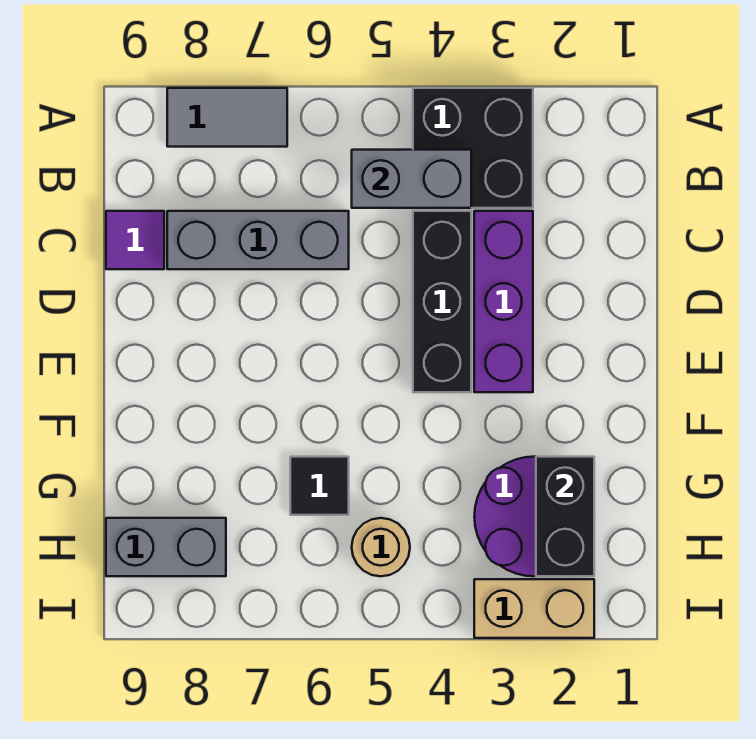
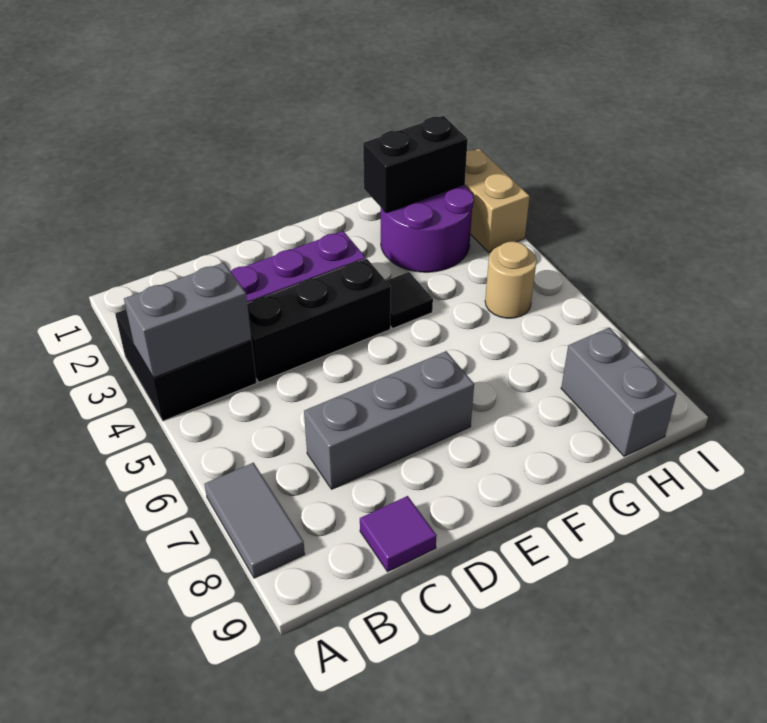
grey brick B4:B5 level 2 -> grey brick A4:B4 level 2
grey brick C6:C8 level 1 -> grey brick C7:E7 level 1
black tile G6 level 1 -> black tile F4 level 1

